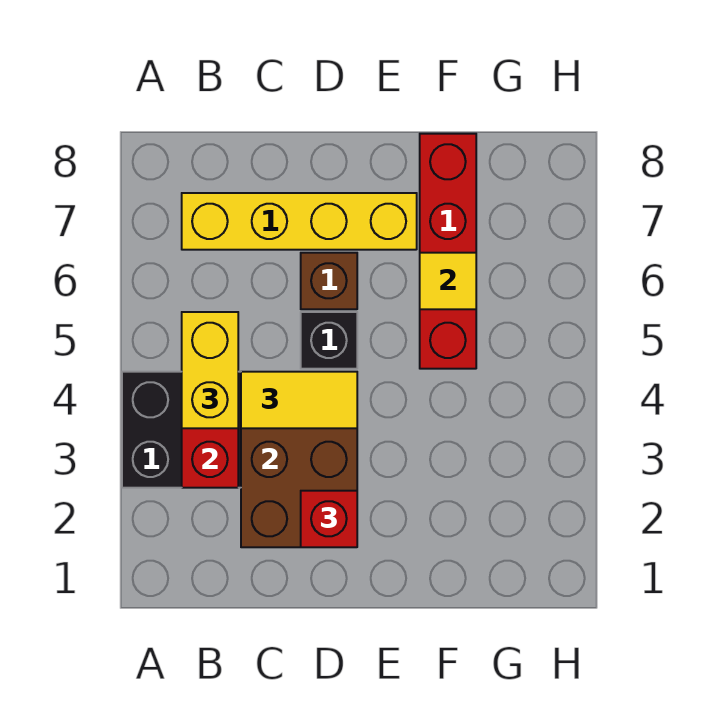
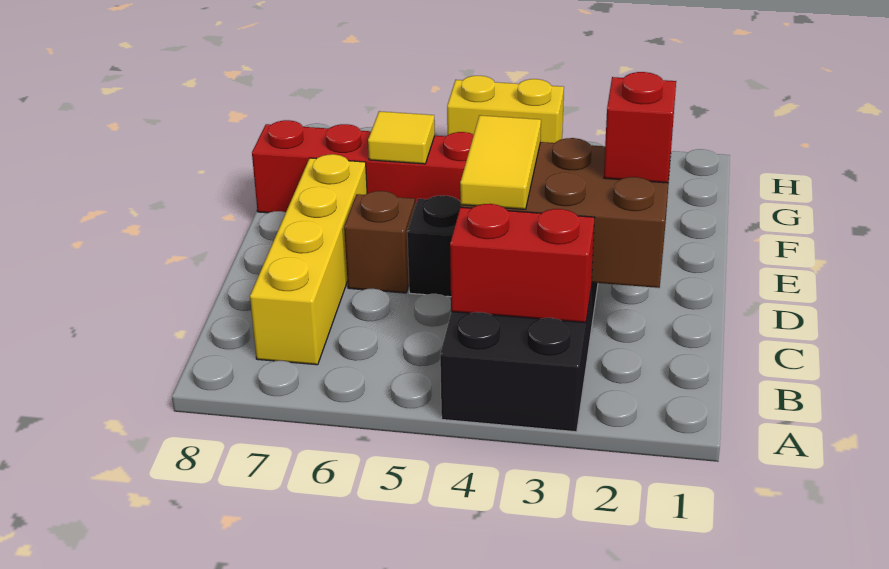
yellow brick B4:B5 level 3 -> yellow brick H4:H5 level 1

